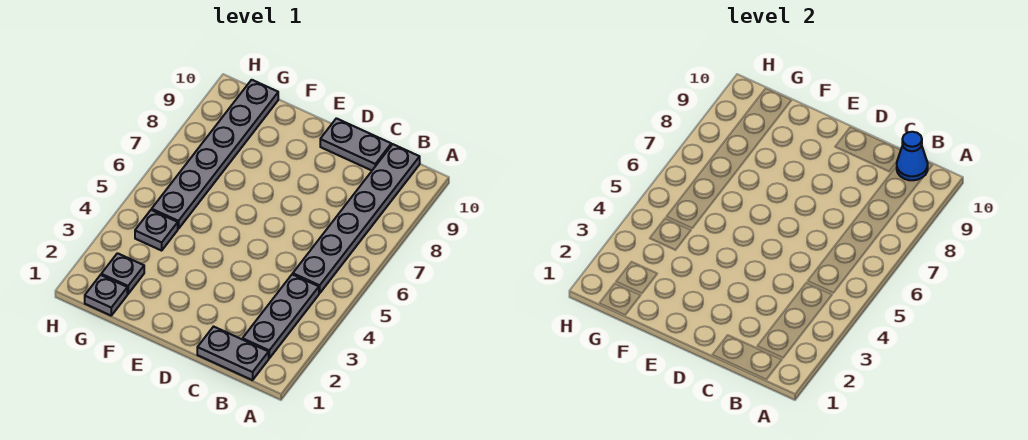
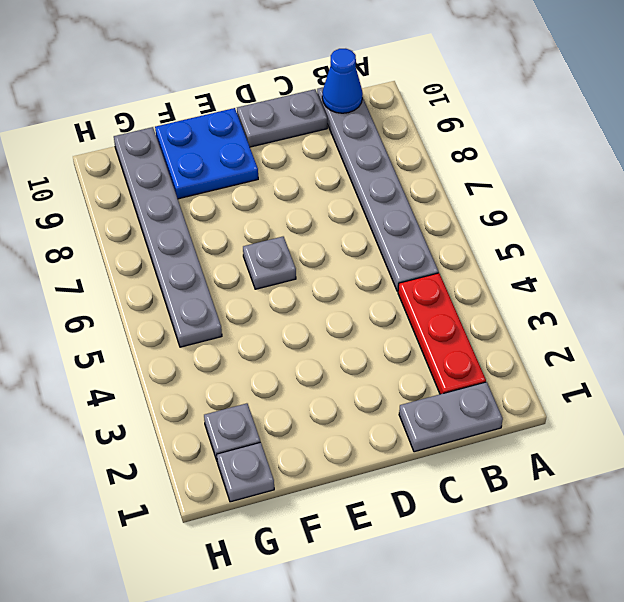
grey plate B2:B4 level 1 -> red plate B2:B4 level 1
none -> blue plate E9:F10 level 1
grey plate G4 level 1 -> grey plate E6 level 1

